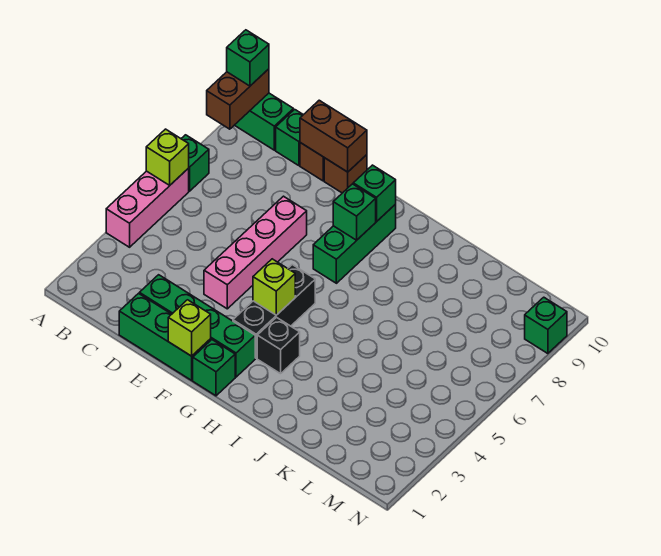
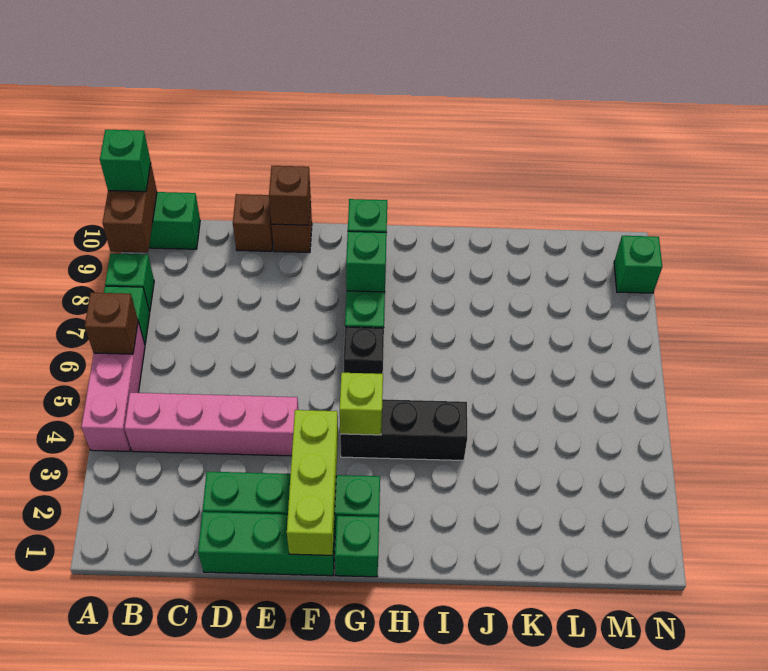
lime brick A6 level 2 -> brown brick A6 level 2
green brick C10 level 1 -> green brick A8 level 1
brown brick D10:E10 level 2 -> brown brick E10 level 2
pink brick E4:E7 level 1 -> pink brick B4:E4 level 1
lime brick F1 level 2 -> lime brick F1:F3 level 2
black brick G3:G5 level 1 -> black brick G4:I4 level 1
black brick H3 level 1 -> black brick G6 level 1

